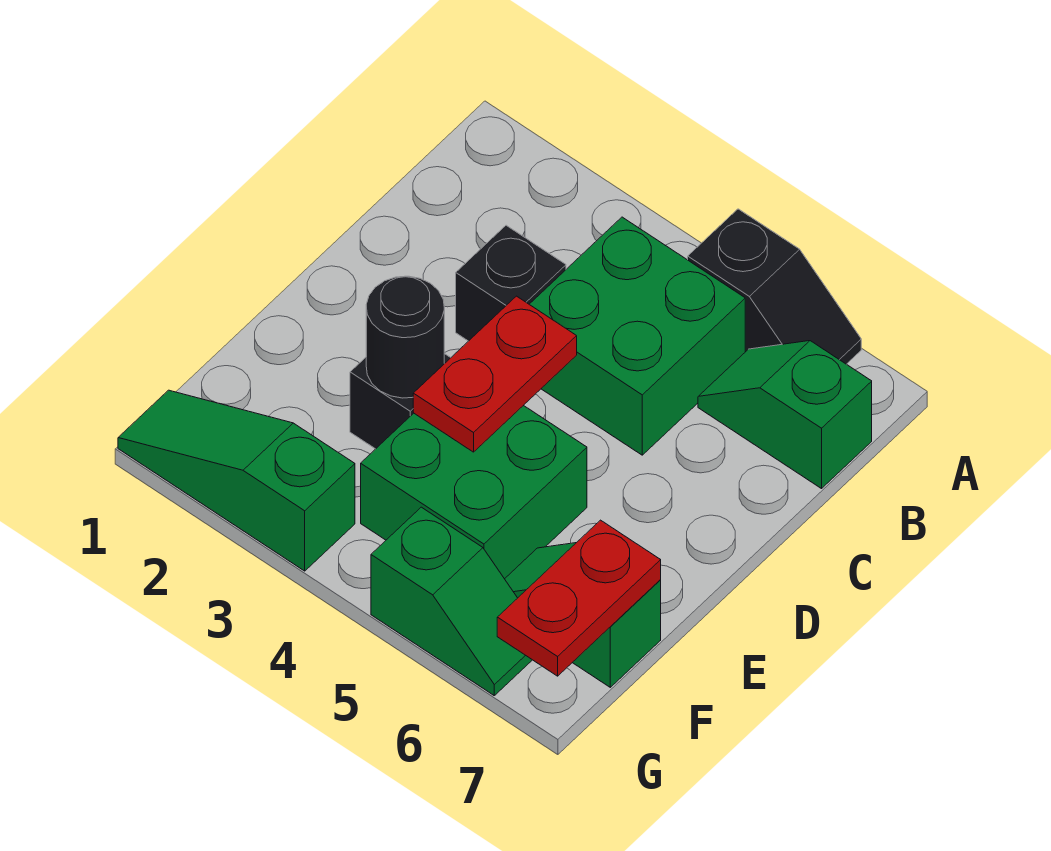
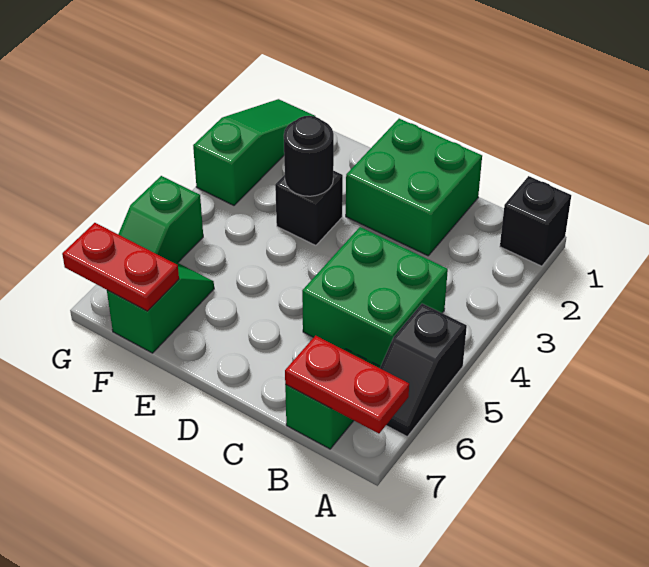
black brick C3 level 1 -> black brick A1 level 1
red plate D4:E4 level 2 -> red plate A7:B7 level 2
green brick E4:F5 level 1 -> green brick C1:D2 level 1

